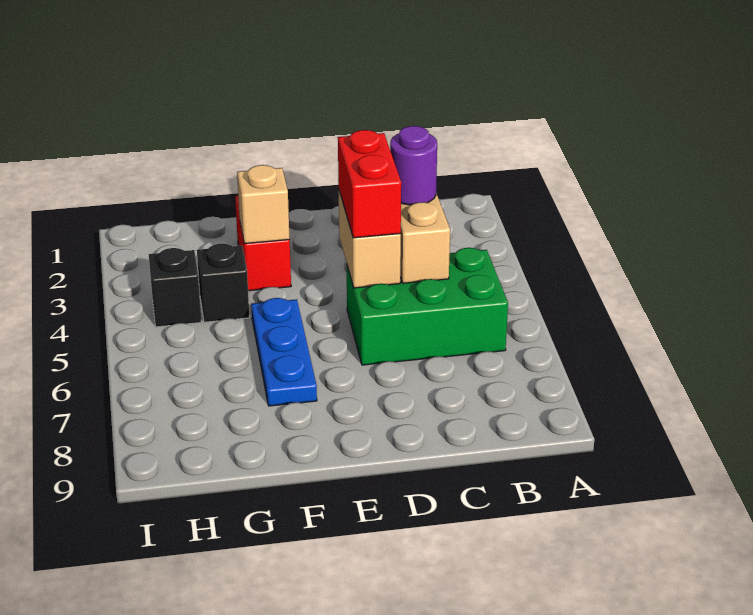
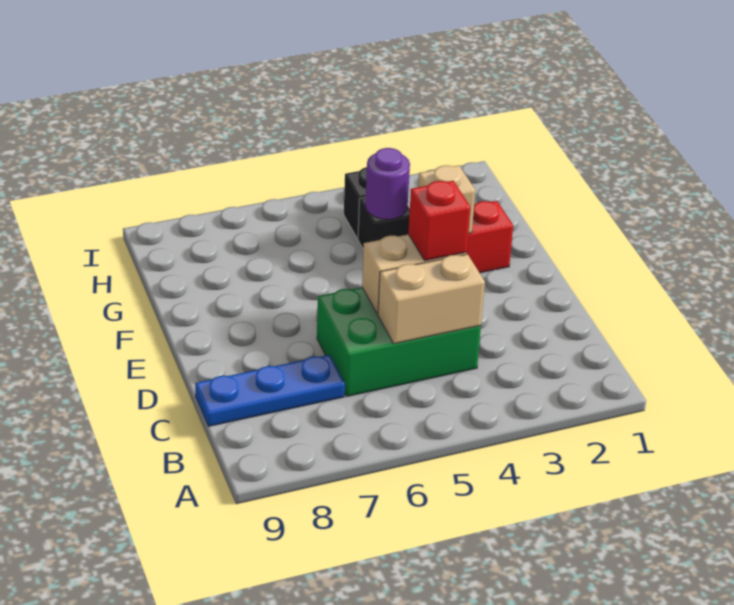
green brick B5:D6 level 1 -> green brick C4:D6 level 1
purple round brick C4 level 3 -> purple round brick G4 level 2
red brick D4:D5 level 3 -> red brick D4 level 3
blue plate F5:F7 level 1 -> blue plate C7:C9 level 1

